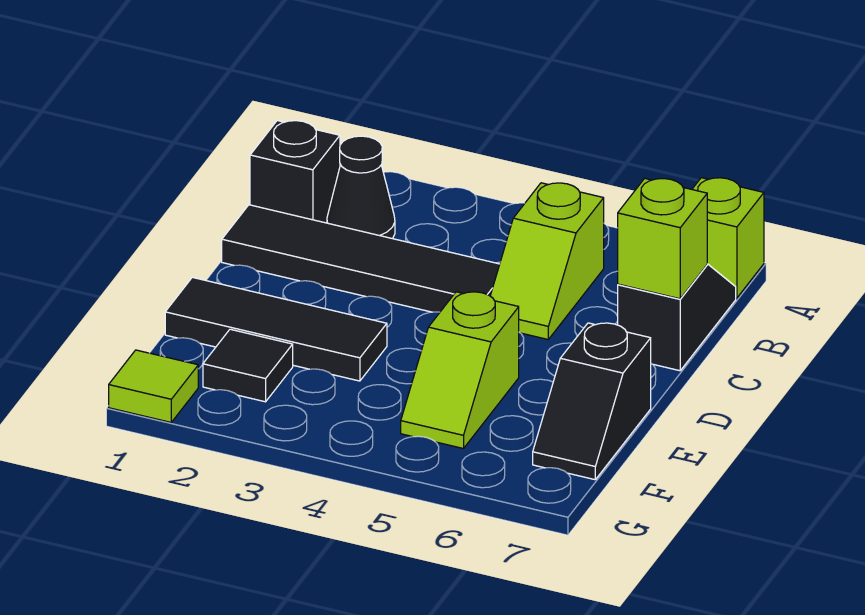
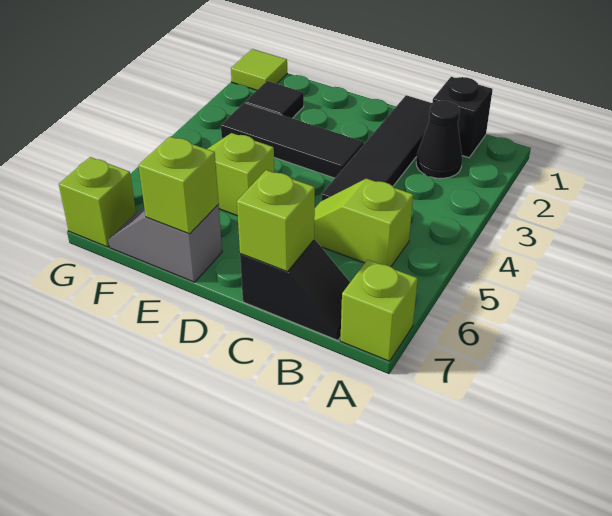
black tile E1:E3 level 1 -> black tile D3:F3 level 1
black slope E7:F7 level 1 top E -> grey slope E7:F7 level 1 top E
none -> lime brick E7 level 2
none -> lime brick G7 level 1

